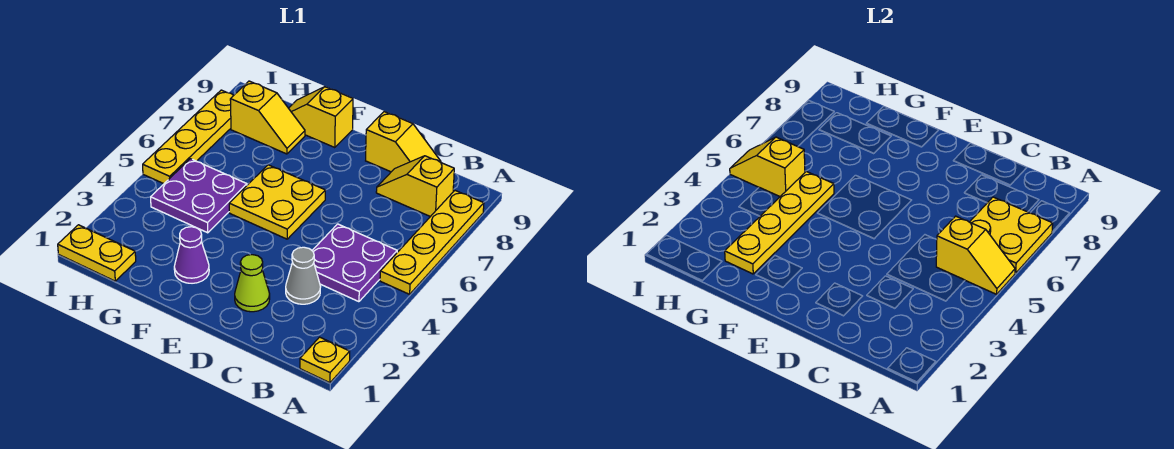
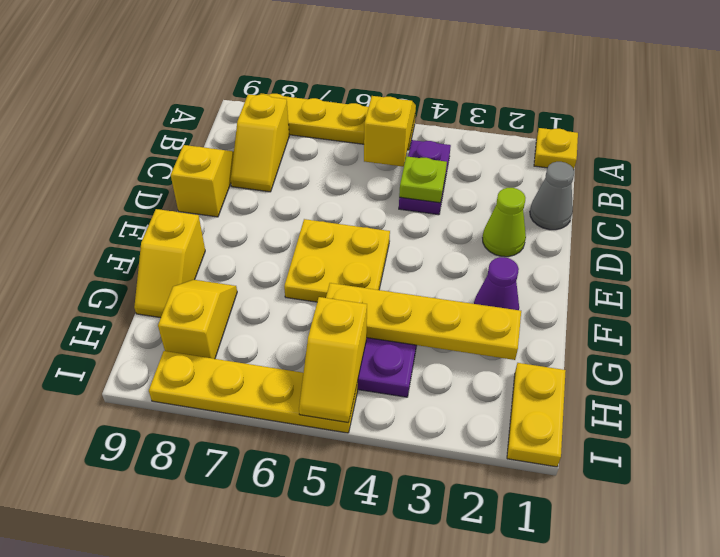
yellow plate A6:B7 level 2 -> none
purple plate B4:C5 level 1 -> purple plate B4:C4 level 1
grey cone C3 level 1 -> grey cone C1 level 1
none -> lime plate C4 level 2

